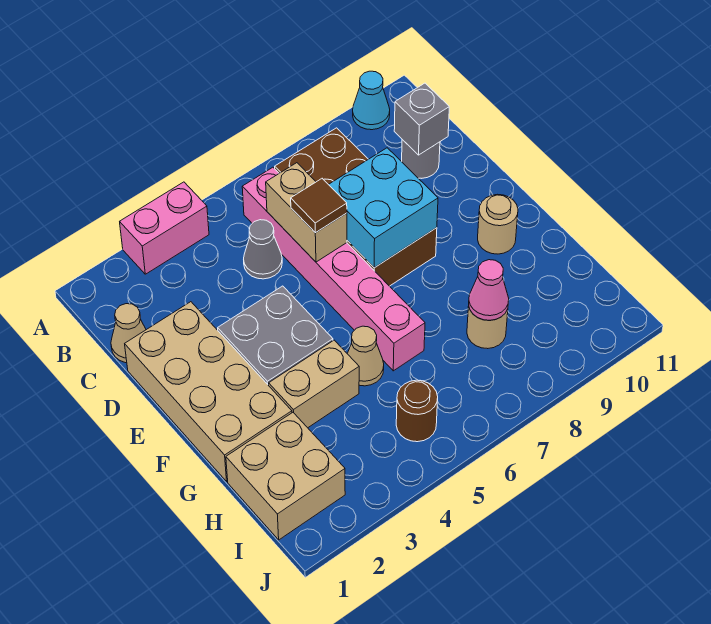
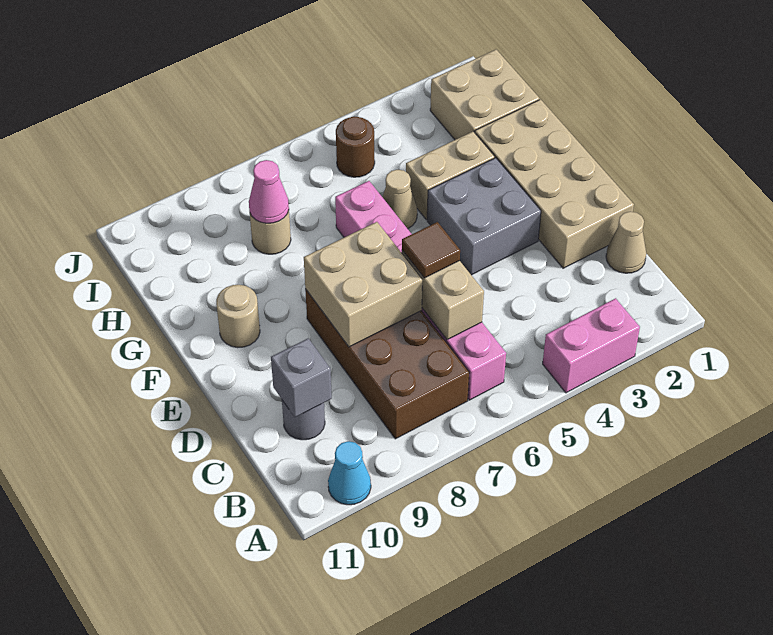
grey cone C5 level 1 -> none
cyan brick D7:E8 level 2 -> tan brick D7:E8 level 2

